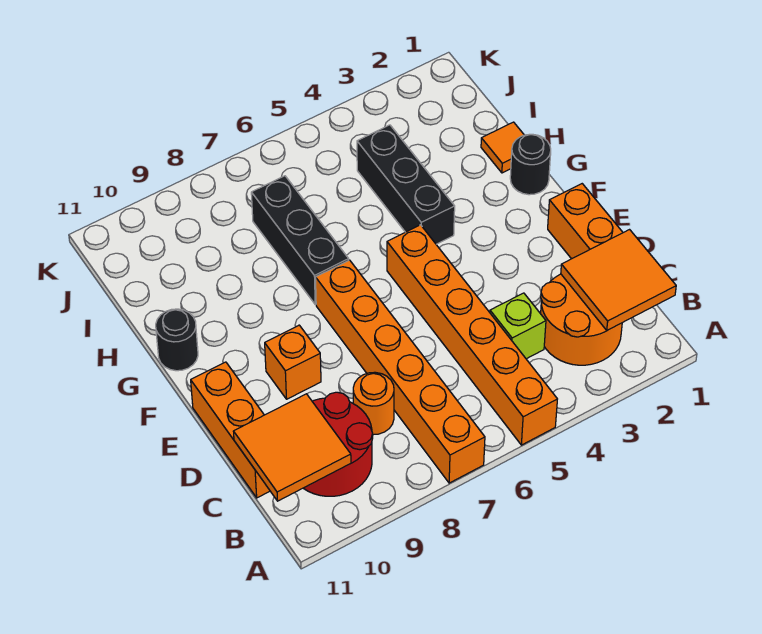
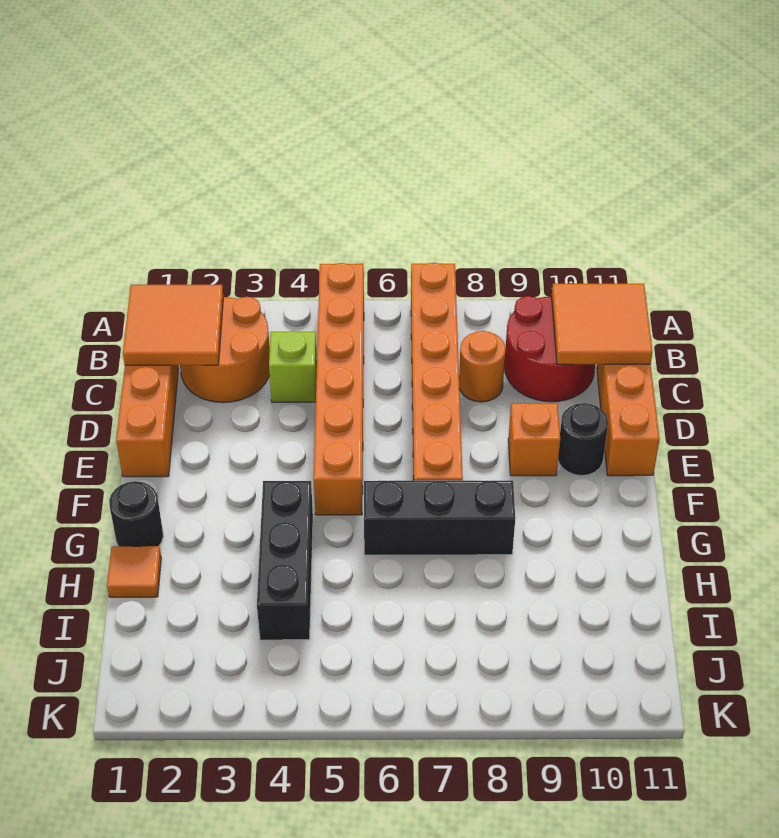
black brick G7:I7 level 1 -> black brick G6:G8 level 1
black round brick G11 level 1 -> black round brick E10 level 1

